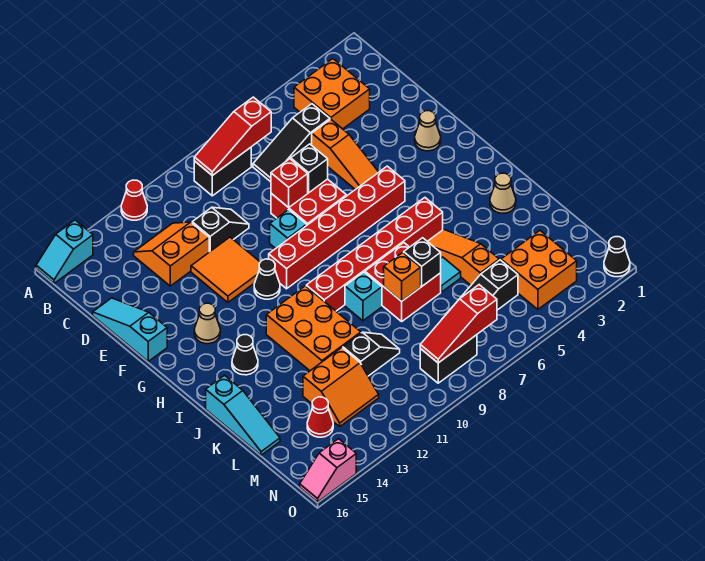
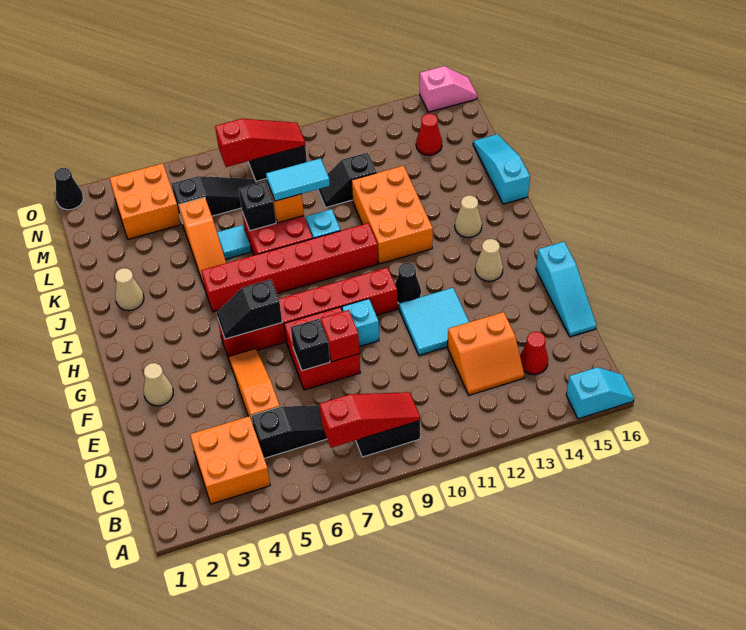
red cone A12 level 1 -> red cone C14 level 1
black slope D10:D11 level 1 top 11 -> black slope G5:G6 level 2 top 6
orange tile E11:F12 level 1 -> cyan tile E11:F12 level 1
black cone I14 level 1 -> tan cone I14 level 1
none -> cyan tile K8:K9 level 3
orange slope L12:M13 level 1 top L -> none

